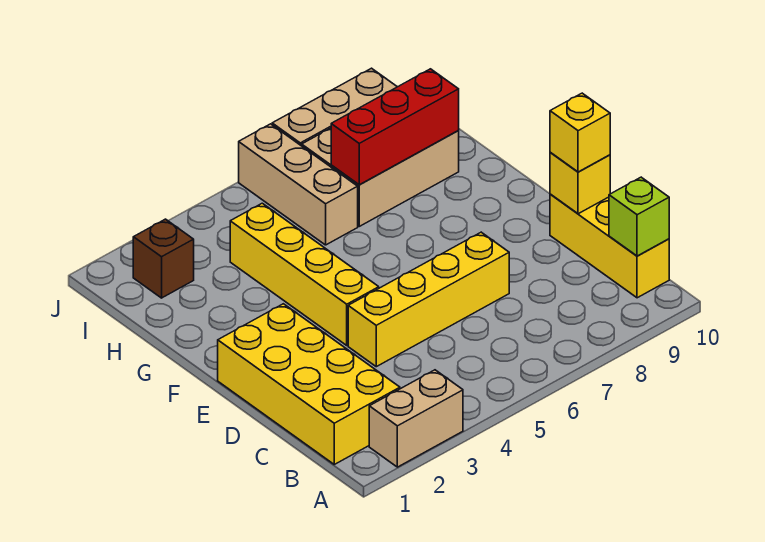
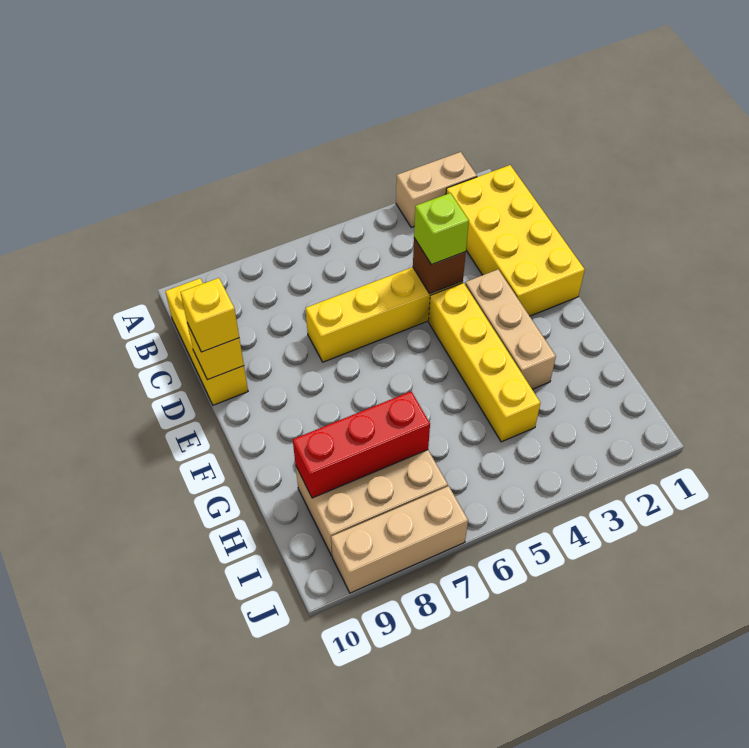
lime brick B10 level 2 -> lime brick D4 level 3
tan brick H6:J6 level 1 -> tan brick E3:G3 level 1
brown brick I2 level 1 -> brown brick D4 level 2

